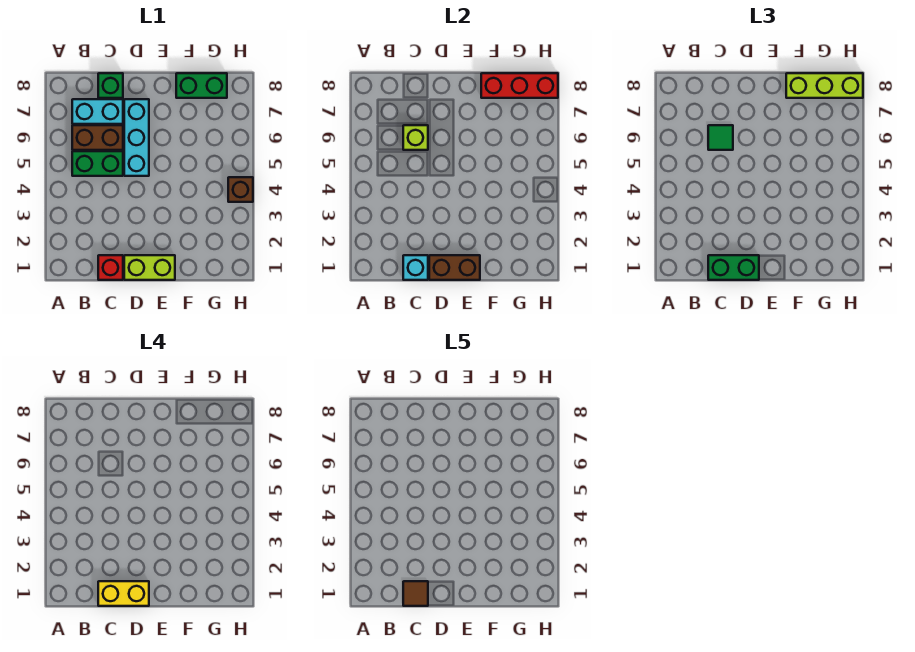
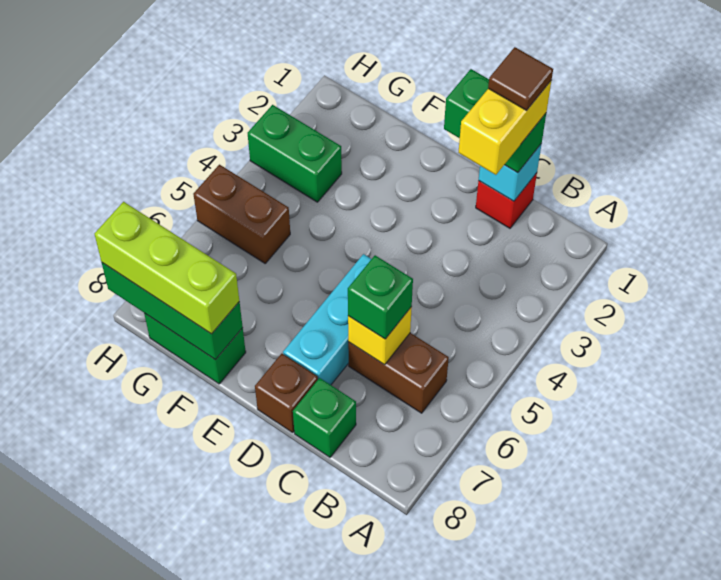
green brick B5:C5 level 1 -> green brick G3:H3 level 1
cyan brick B7:C7 level 1 -> none
yellow brick C1:D1 level 4 -> yellow brick C1:C2 level 4
lime brick C6 level 2 -> yellow brick C6 level 2
green tile C6 level 3 -> green brick C6 level 3
lime brick D1:E1 level 1 -> none
brown brick D1:E1 level 2 -> brown brick G5:H5 level 1
red brick F8:H8 level 2 -> green brick F8:H8 level 2
brown brick H4 level 1 -> brown brick D8 level 1

